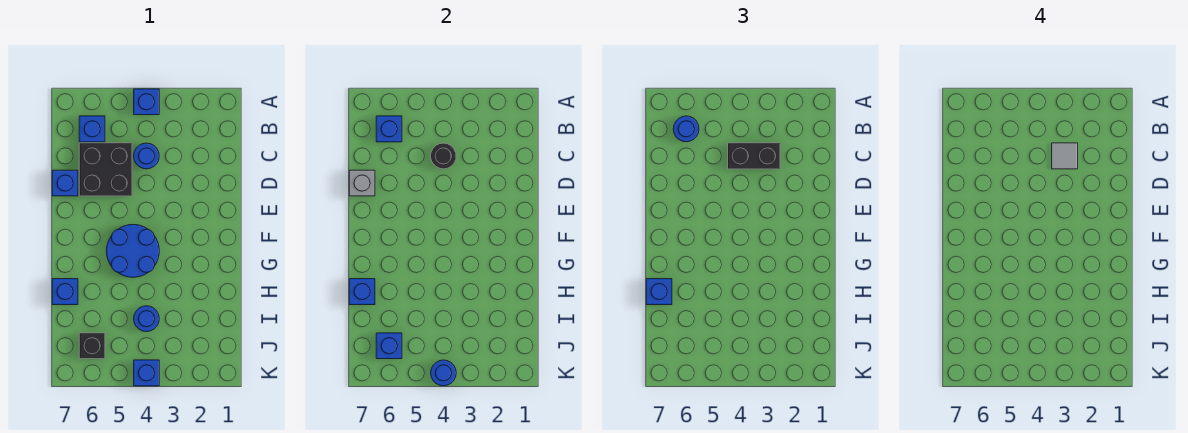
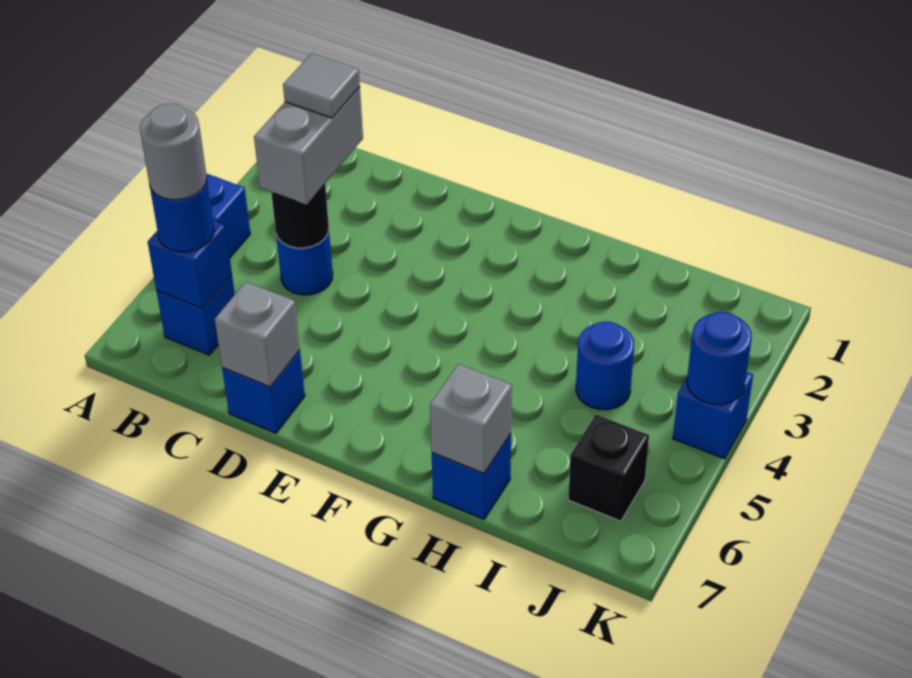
none -> grey round brick B6 level 4
black brick C3:C4 level 3 -> grey brick C3:C4 level 3
black brick C5:D6 level 1 -> none
blue round brick F4:G5 level 1 -> none
blue brick H7 level 2 -> grey brick H7 level 2
blue brick H7 level 3 -> none
blue brick J6 level 2 -> none

